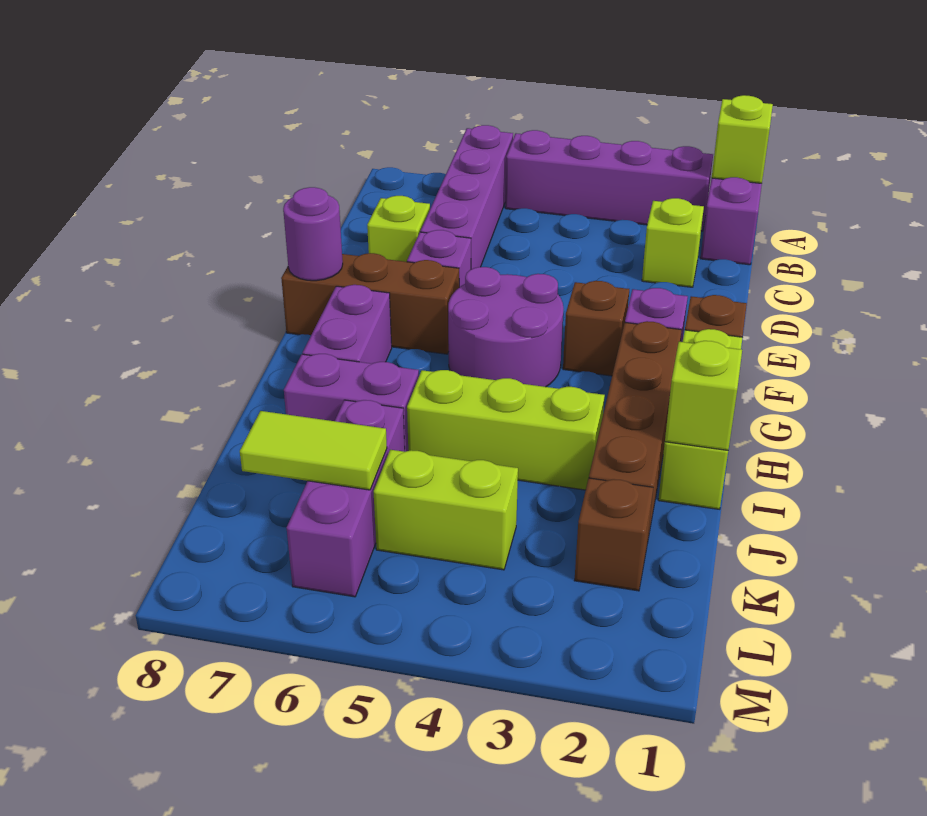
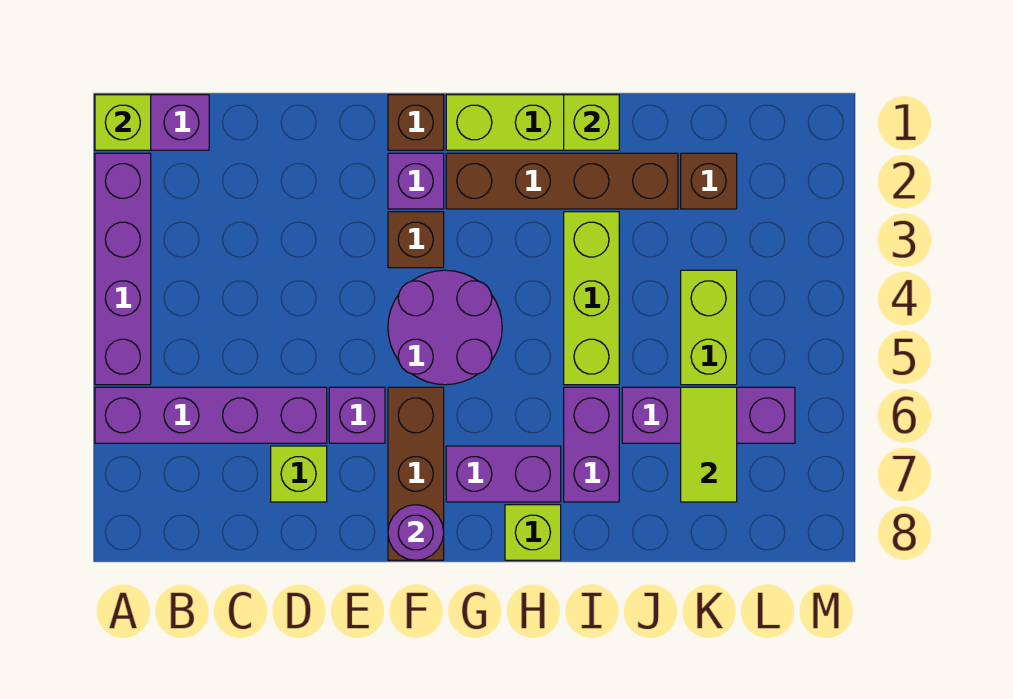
lime brick C2 level 1 -> lime brick H8 level 1

